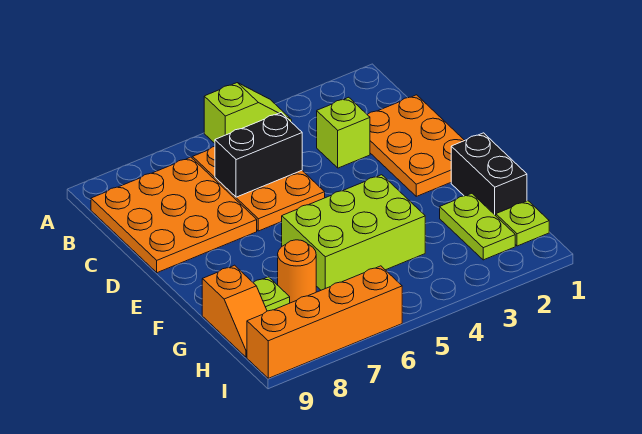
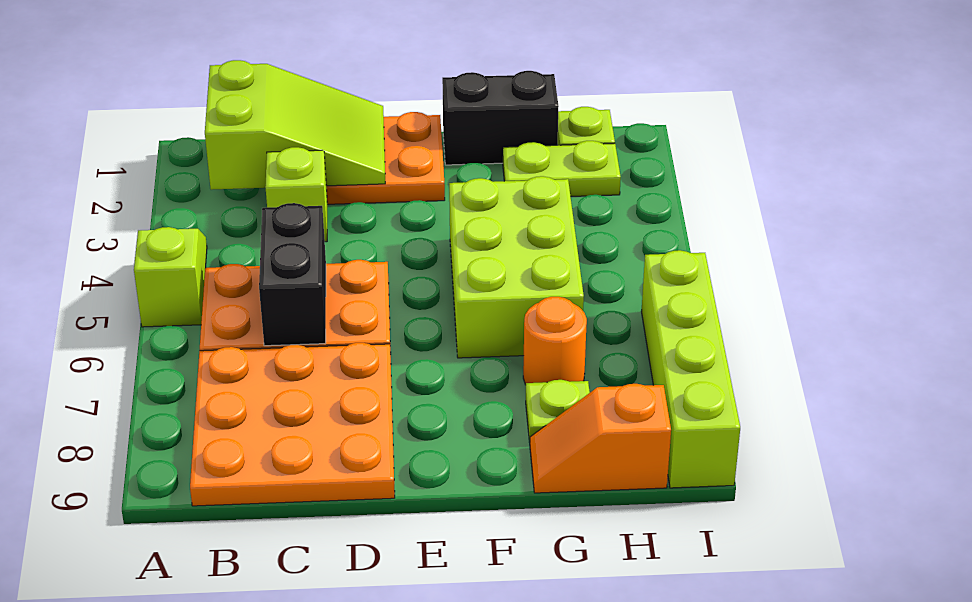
none -> lime slope B1:D2 level 2 top B
orange slope G9:H9 level 1 top G -> orange slope G9:H9 level 1 top H
orange brick I6:I9 level 1 -> lime brick I6:I9 level 1

